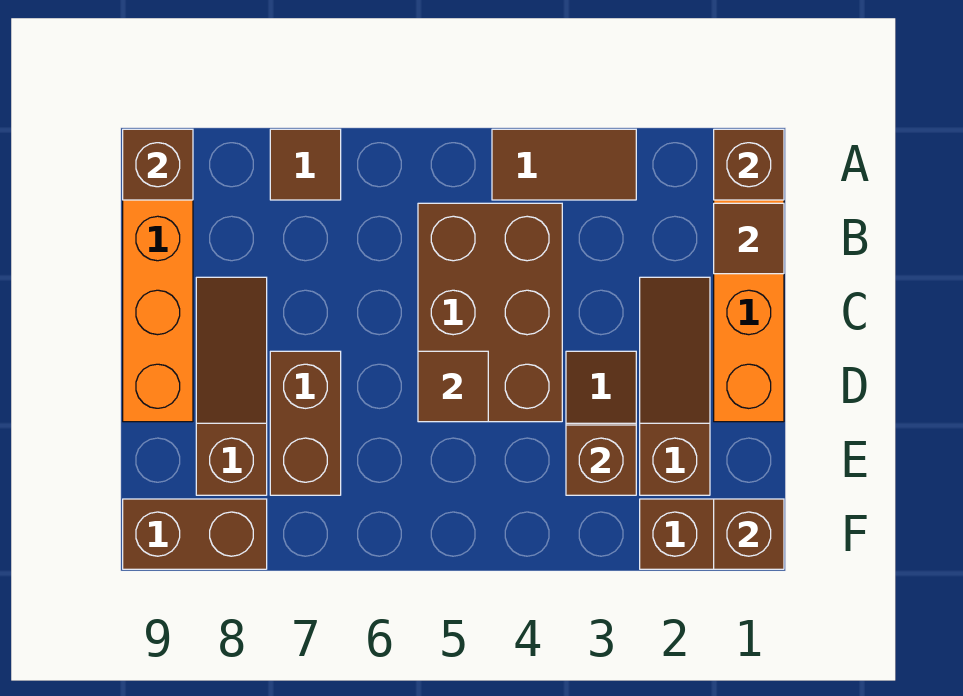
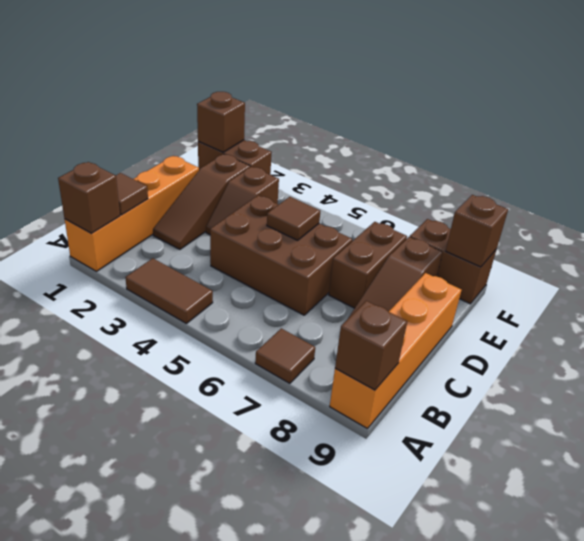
brown brick B4:D5 level 1 -> brown brick C4:D6 level 1
brown brick E3 level 2 -> brown brick F9 level 2

